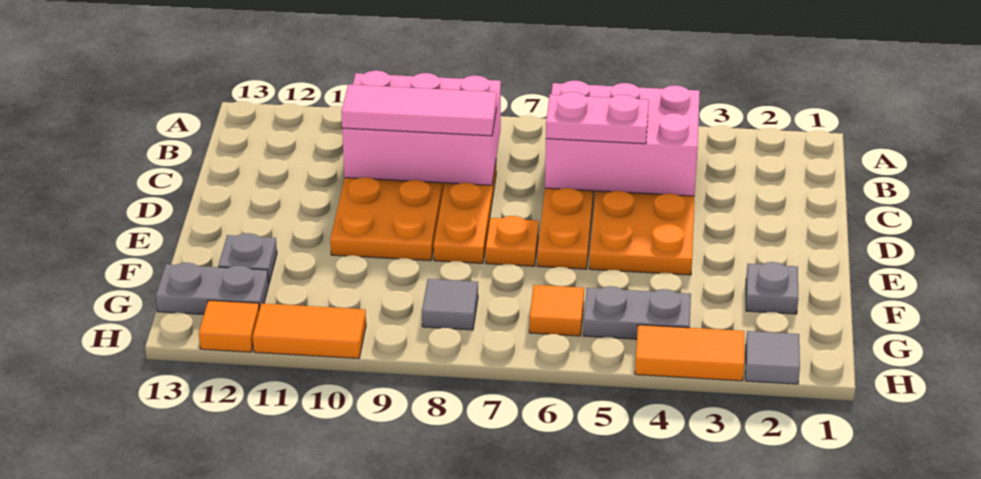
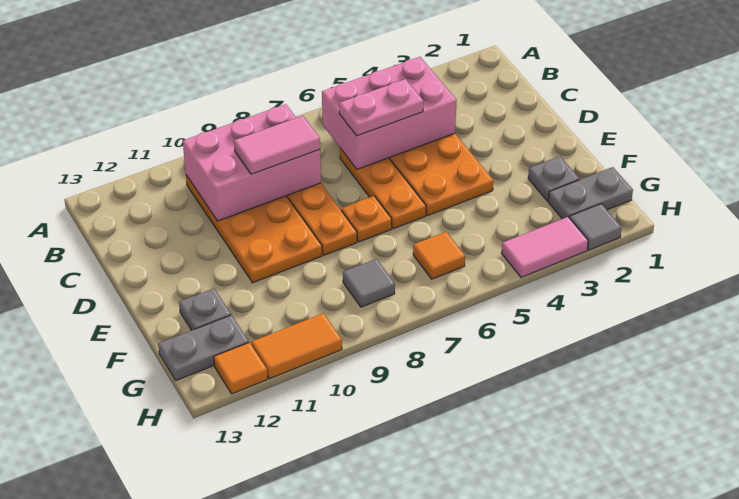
pink tile C8:C10 level 3 -> pink tile C8:C9 level 3
grey plate G4:G5 level 1 -> grey plate G1:G2 level 1
orange tile H3:H4 level 1 -> pink tile H3:H4 level 1

